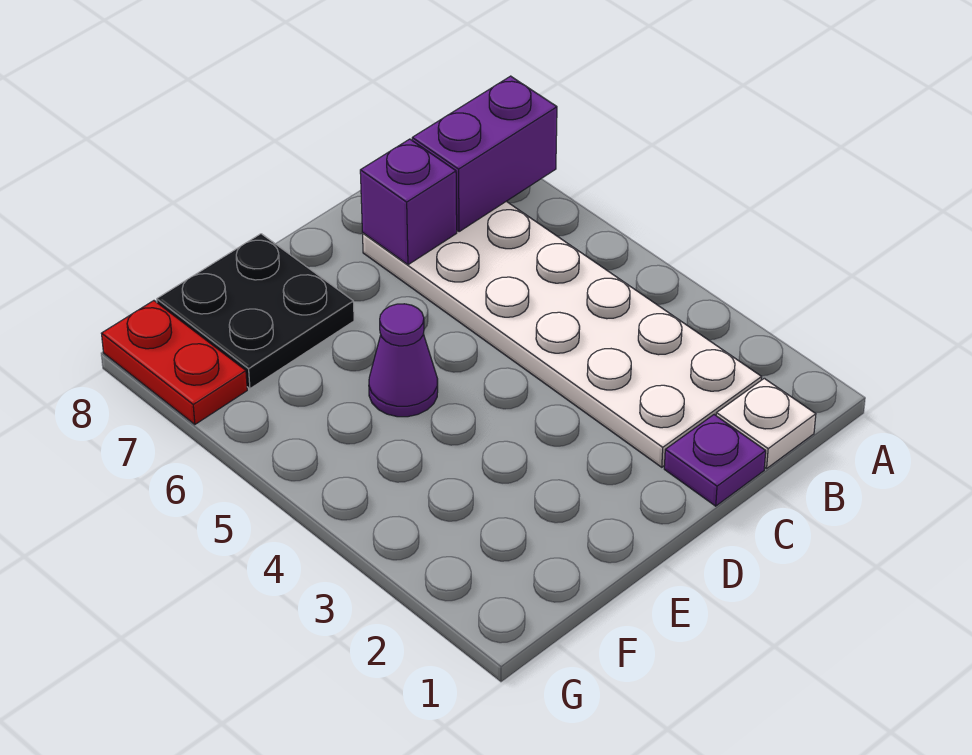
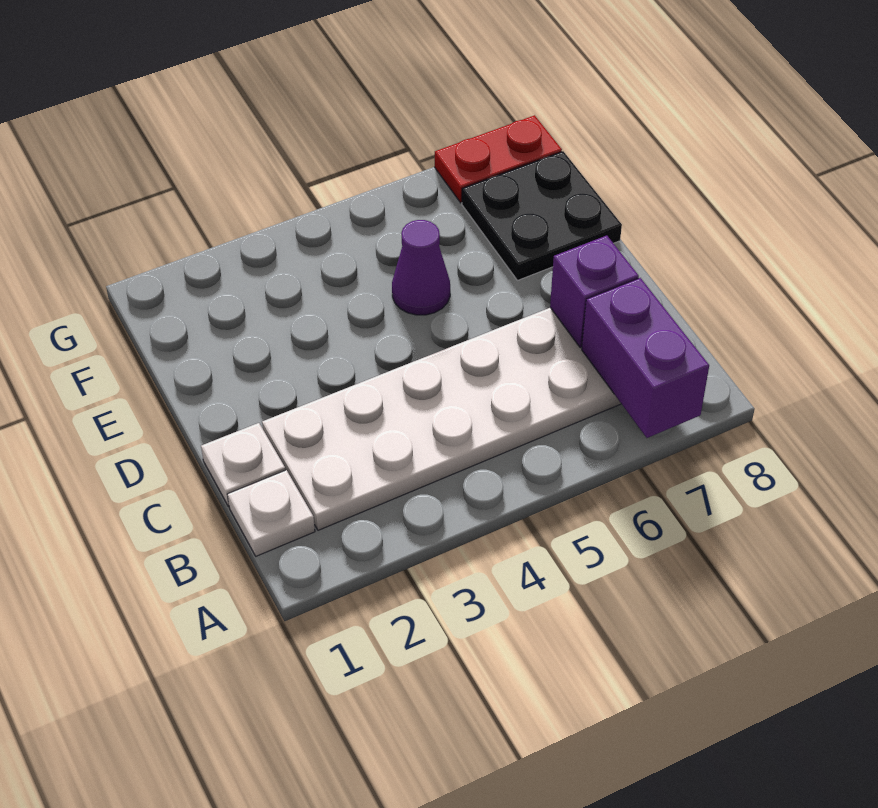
purple plate C1 level 1 -> white plate C1 level 1

